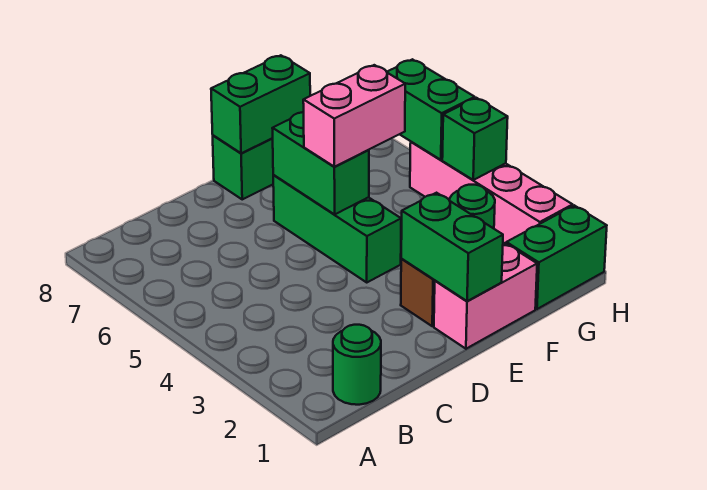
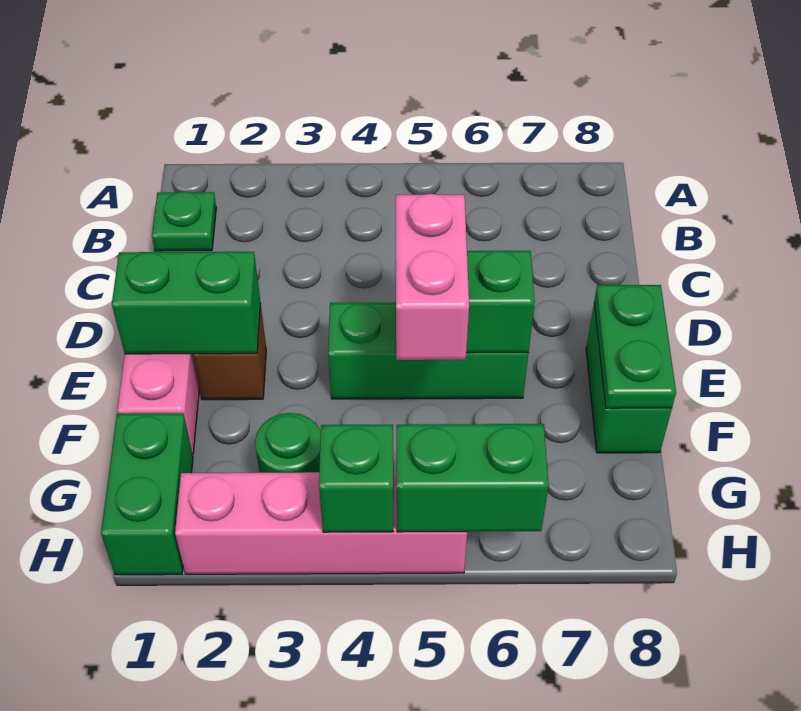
green round brick B1 level 1 -> green plate B1 level 1
green brick E8:F8 level 2 -> green plate E8:F8 level 2

